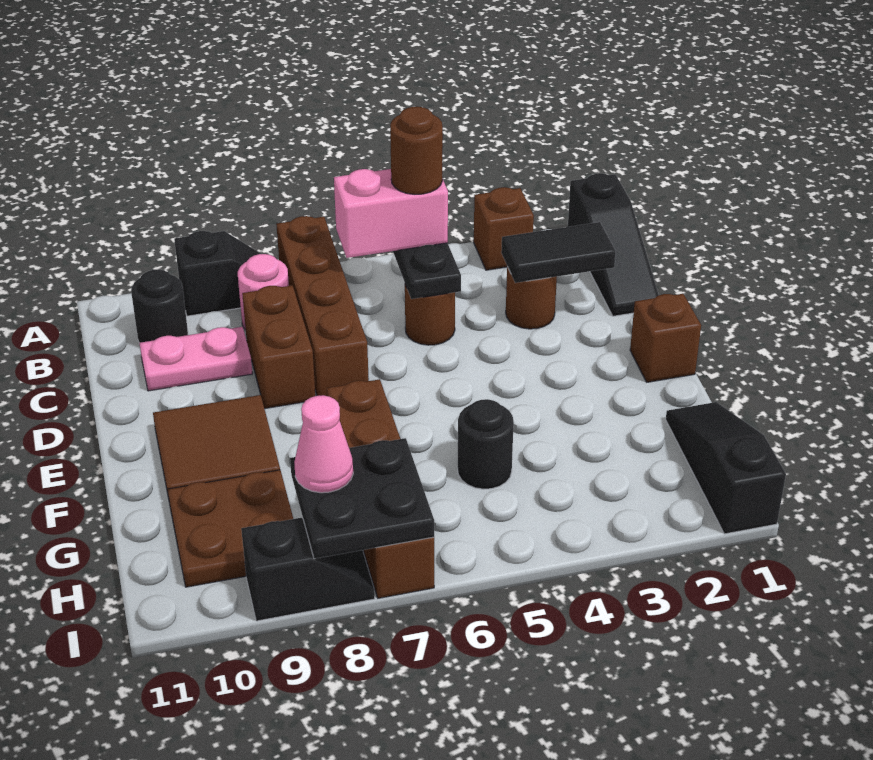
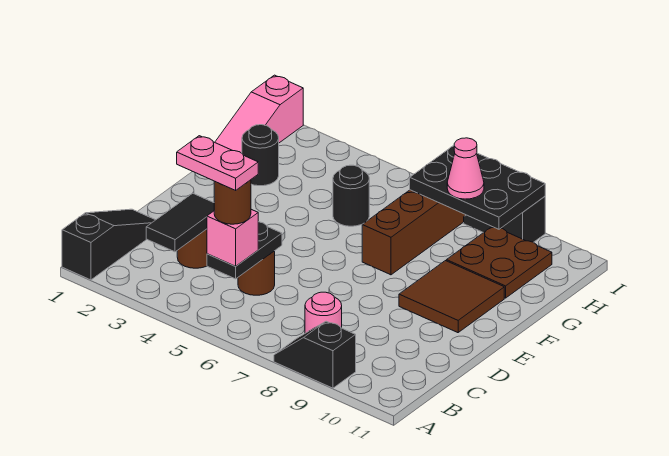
brown brick A3 level 1 -> none
brown brick A7:D7 level 1 -> none
pink brick B5:B6 level 3 -> pink brick B5 level 3
black round brick B10 level 1 -> black round brick G2 level 1
black tile C2:C3 level 2 -> black tile B3:C3 level 2
brown brick C8:D8 level 1 -> none
pink plate C9:C10 level 1 -> pink plate B4:B5 level 5
brown brick E1 level 1 -> none
black slope G1:I1 level 1 top I -> pink slope G1:I1 level 1 top I
black plate H7:I8 level 2 -> black plate H7:I9 level 2

